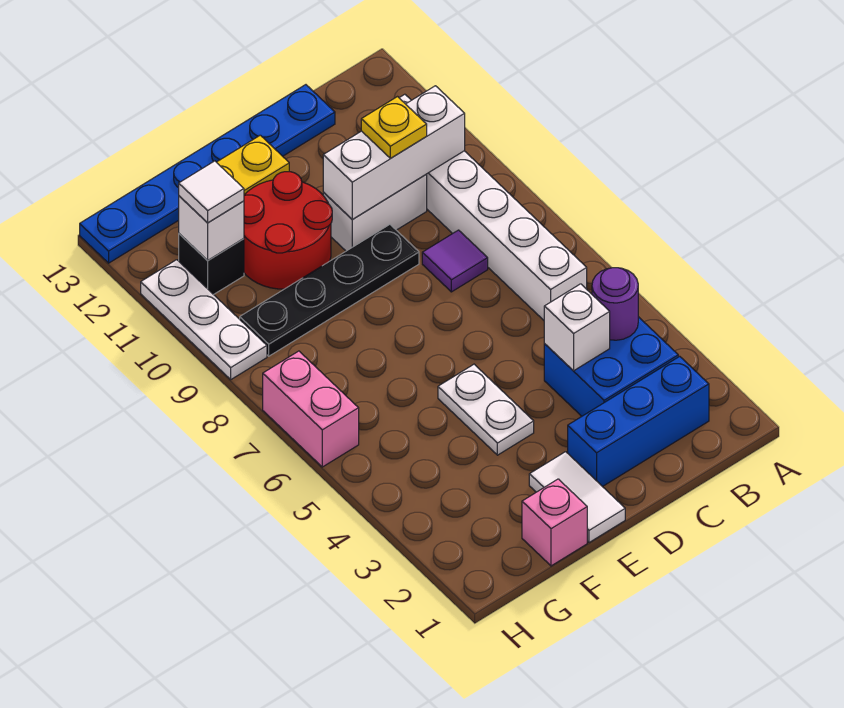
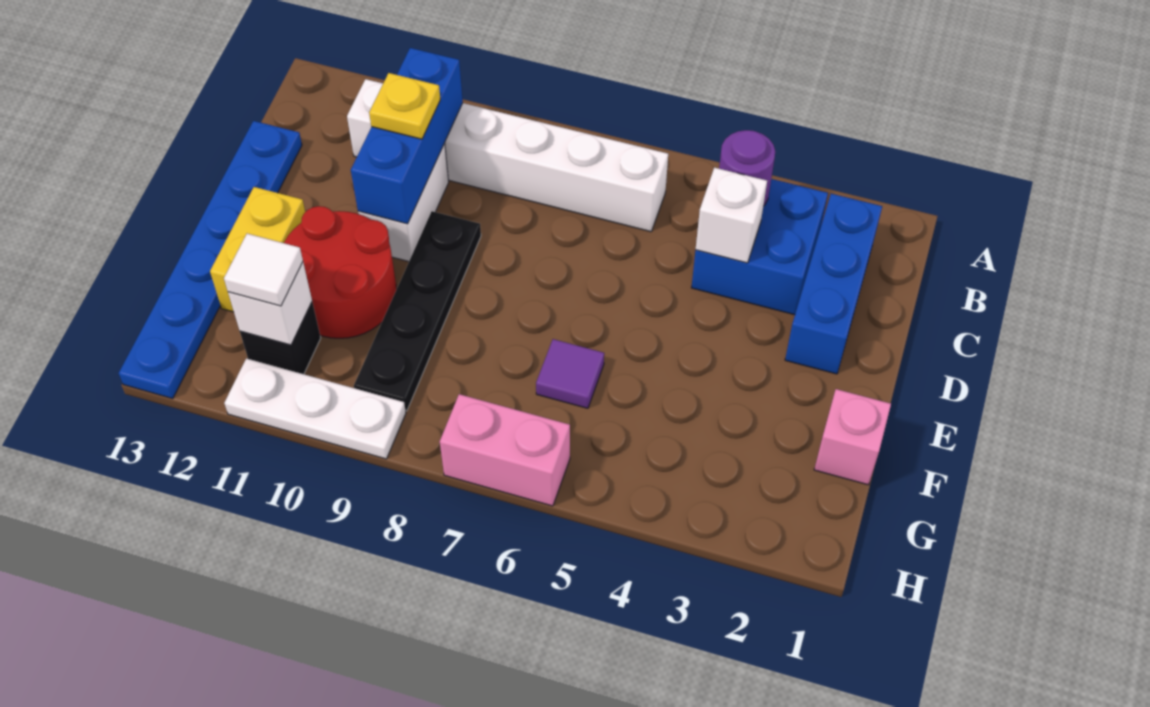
white brick B10:D10 level 2 -> blue brick B10:D10 level 2
purple tile C8 level 1 -> purple tile F6 level 1
white tile E1:E2 level 1 -> none
white plate E4:E5 level 1 -> none

